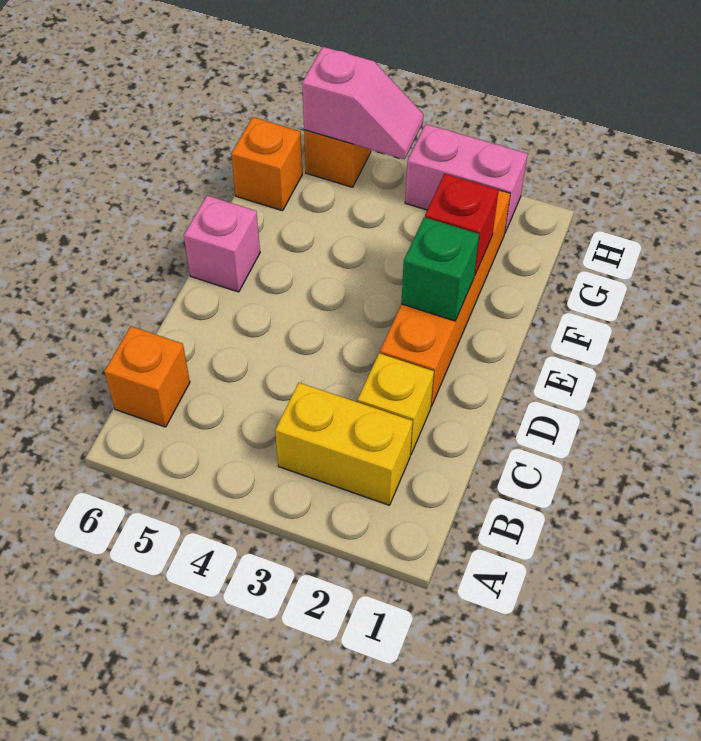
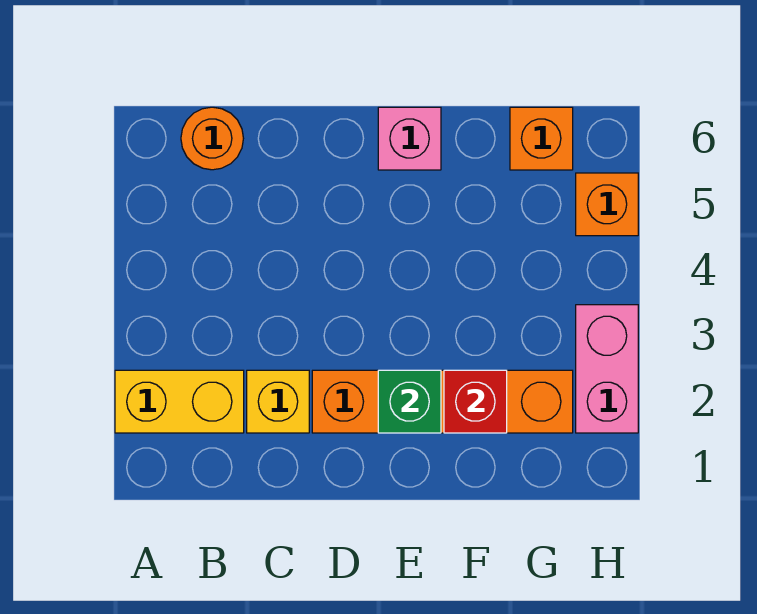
yellow brick B2:B3 level 1 -> yellow brick A2:B2 level 1
orange brick B6 level 1 -> orange round brick B6 level 1
pink slope H4:H5 level 2 top 5 -> none

